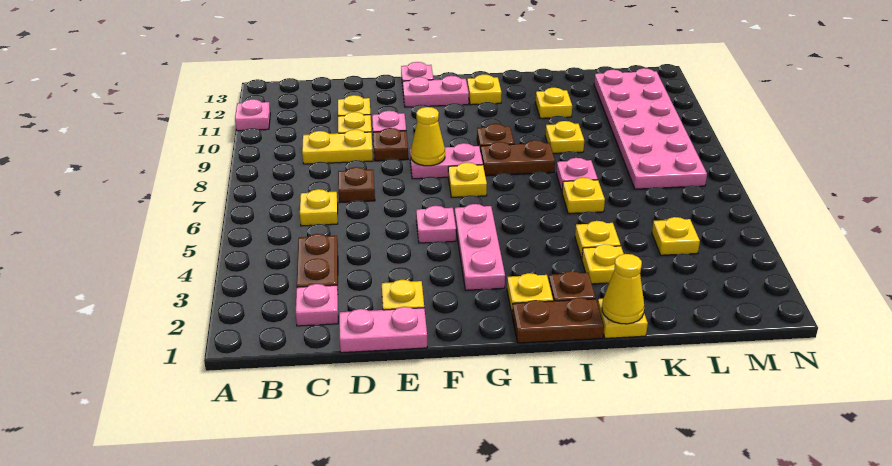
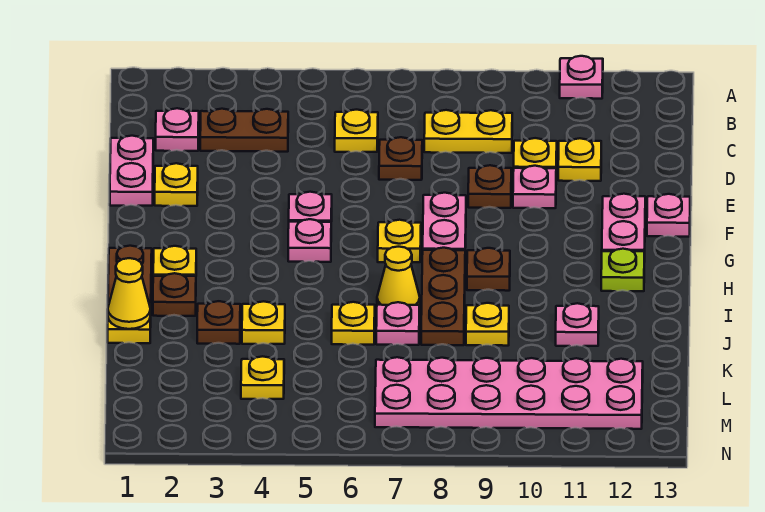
yellow plate C9:D9 level 1 -> yellow plate C8:C9 level 1
yellow cone F8 level 2 -> yellow cone I7 level 1
pink plate G3:G5 level 1 -> pink plate G5 level 1
brown plate H8:I8 level 1 -> brown plate H8:J8 level 1
yellow plate H12 level 1 -> lime plate H12 level 1
yellow plate J3 level 1 -> brown plate J3 level 1
yellow plate J11 level 1 -> pink plate J11 level 1

